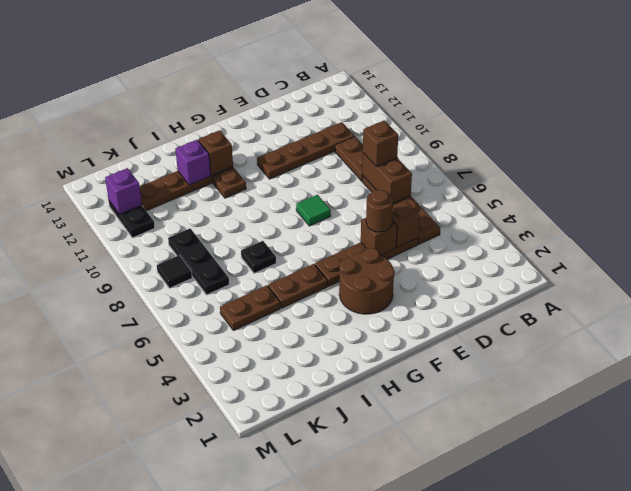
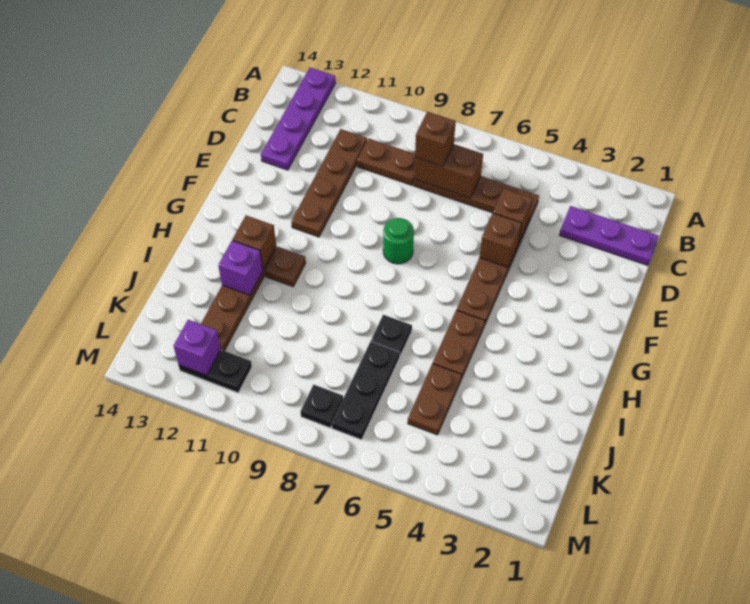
none -> purple plate A13:D13 level 1
none -> purple plate C1:C3 level 1
brown round brick E5 level 3 -> none
brown round brick F3:G4 level 1 -> none
green tile F8 level 1 -> green round brick F8 level 1
black plate K7:K9 level 1 -> black plate J7:L7 level 1
black tile L8 level 1 -> black plate L8 level 1

